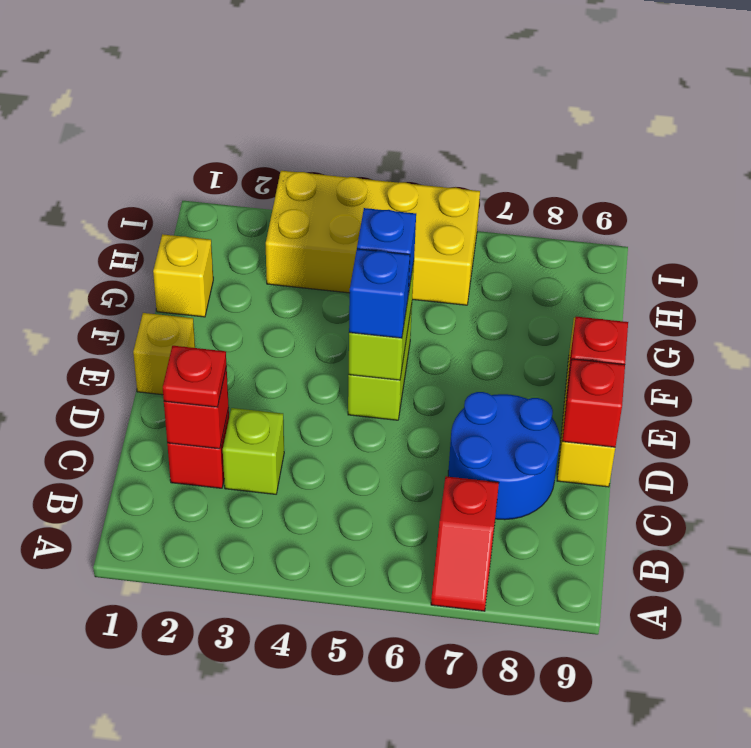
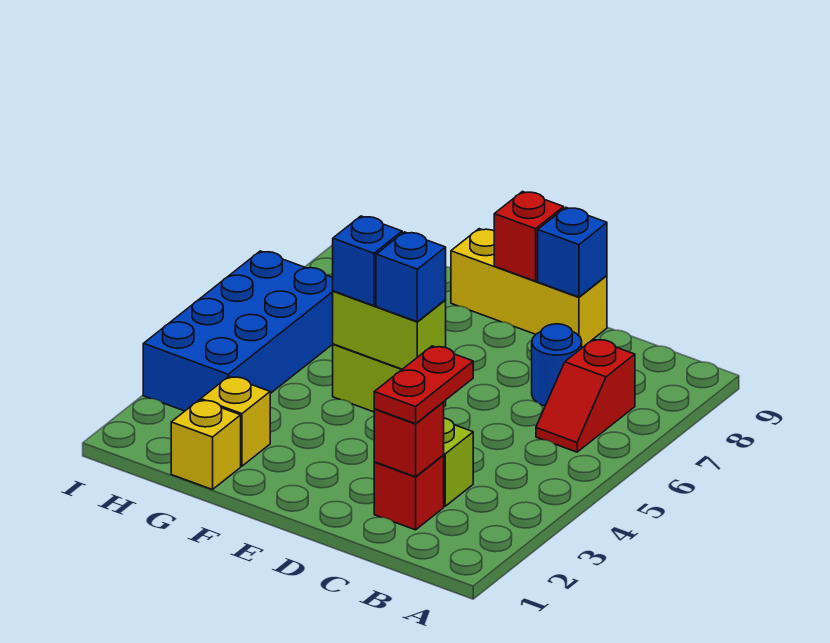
red slope A7:B7 level 1 top B -> red slope B6:B7 level 1 top 7
red plate C2 level 3 -> red plate C2:C3 level 3
blue round brick C7:D8 level 1 -> blue round brick C7 level 1
red brick D9 level 2 -> blue brick D9 level 2
yellow brick E1 level 1 -> yellow brick G2 level 1
yellow brick H3:I6 level 1 -> blue brick H3:I6 level 1

